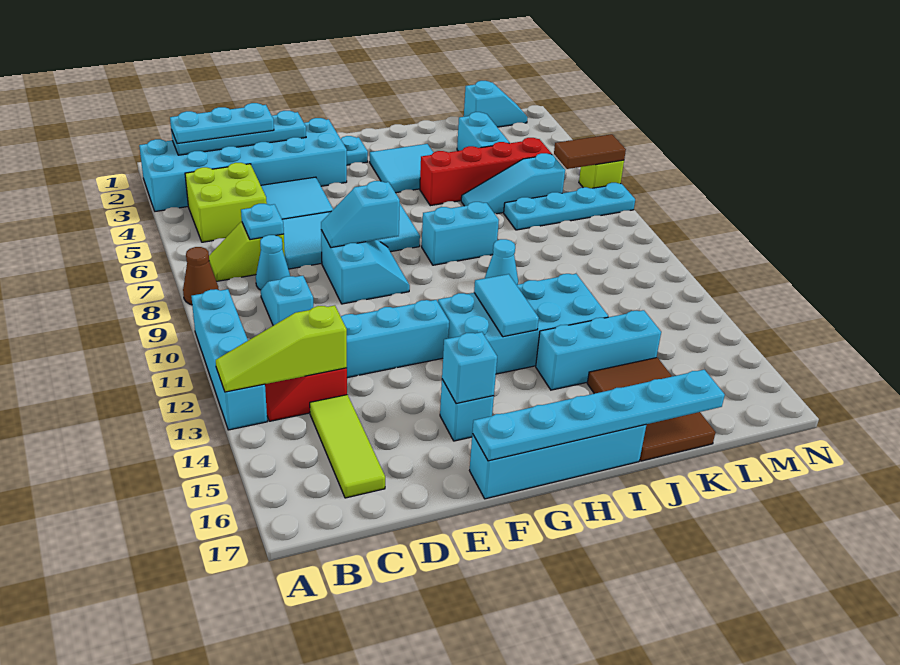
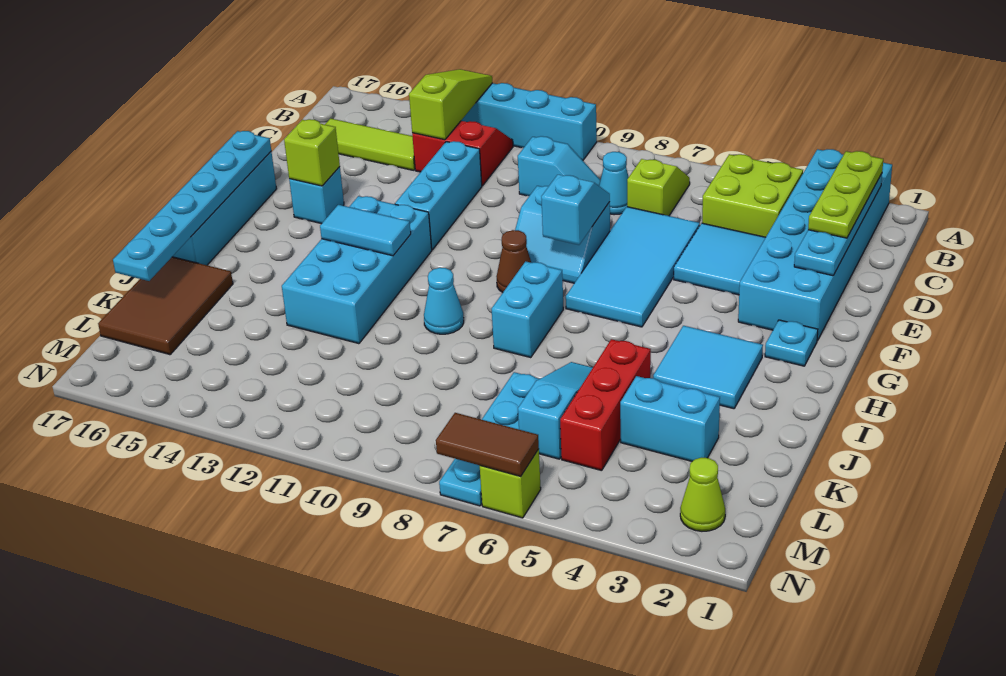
brown cone A8 level 1 -> brown cone G9 level 1
cyan plate B2:D2 level 3 -> lime plate B2:D2 level 3
cyan plate C7 level 2 -> none
cyan brick F15 level 2 -> lime brick F15 level 2
red brick I5:L5 level 1 -> red brick J5:L5 level 1
cyan brick I14:K14 level 1 -> none
brown tile J15:K17 level 1 -> brown tile J16:L17 level 1
cyan slope L1:M1 level 1 top L -> none
none -> lime cone M2 level 1
brown tile M6:N6 level 2 -> brown tile N6:N7 level 2

